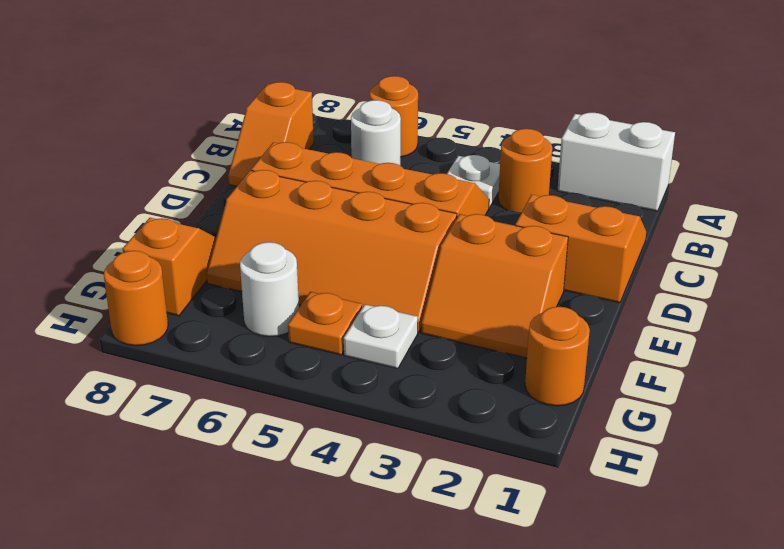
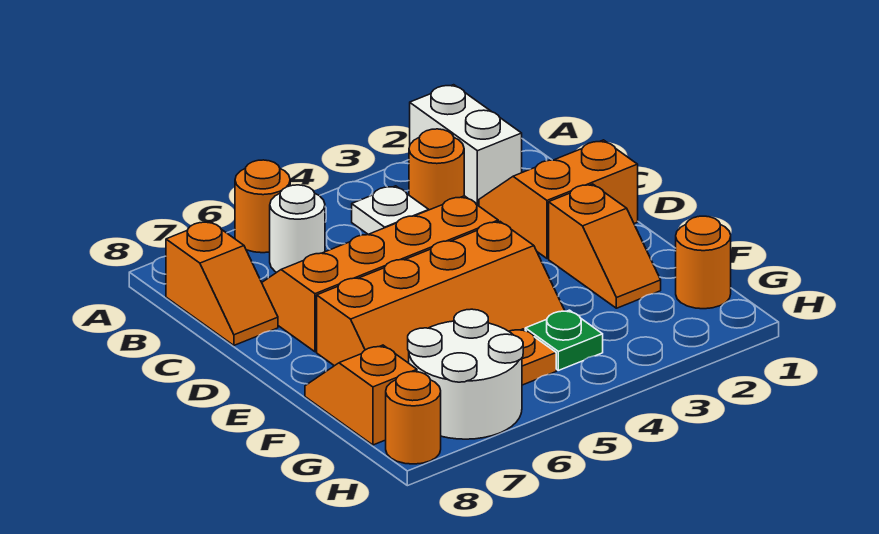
white brick A1:A2 level 1 -> white brick A2:B2 level 1
orange slope E2:F3 level 1 top E -> orange slope E2:F2 level 1 top E
white plate G4 level 1 -> green plate G4 level 1
white round brick G6 level 1 -> white round brick G6:H7 level 1

